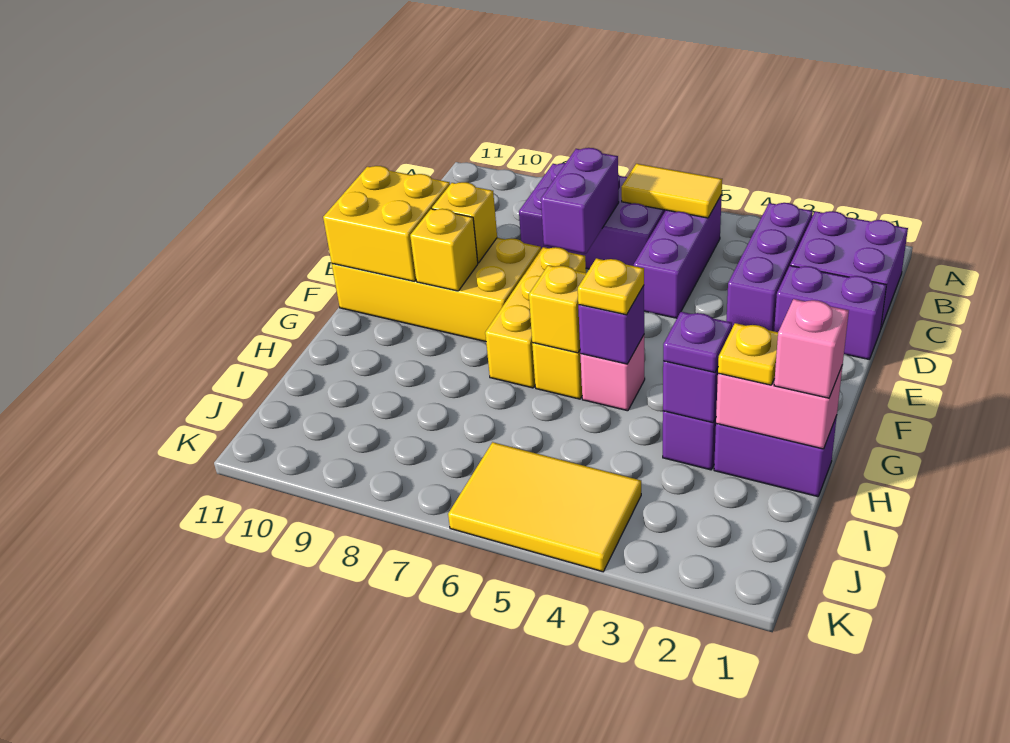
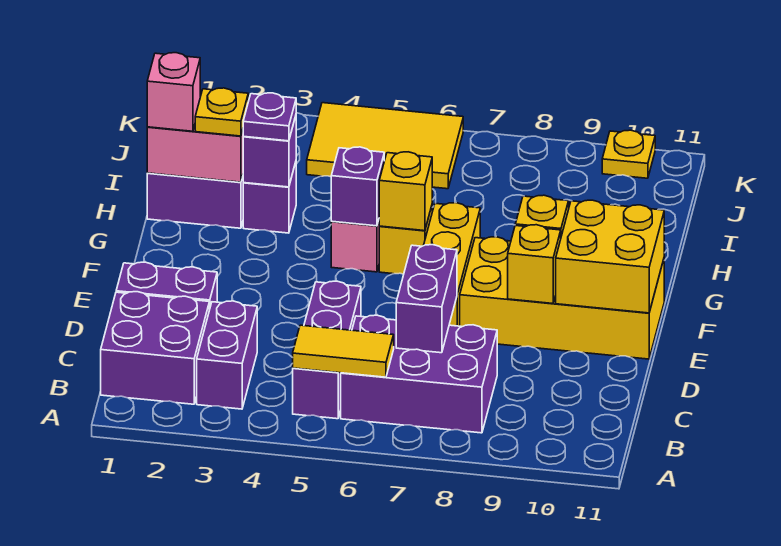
purple brick B3:D3 level 1 -> purple brick B3:C3 level 1
yellow plate G5 level 3 -> yellow plate K10 level 1

